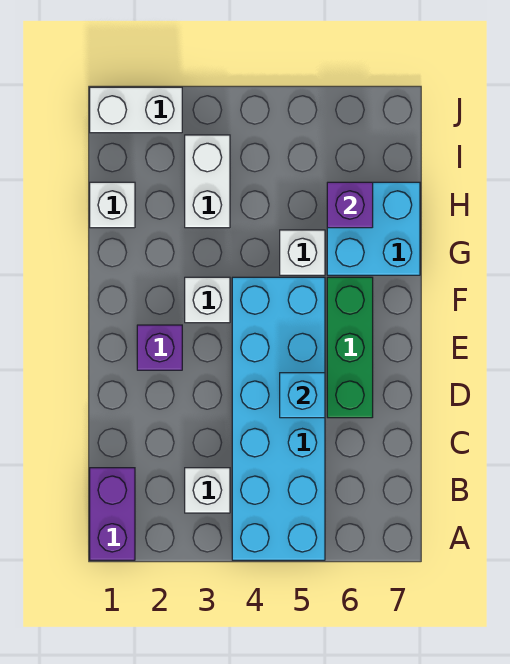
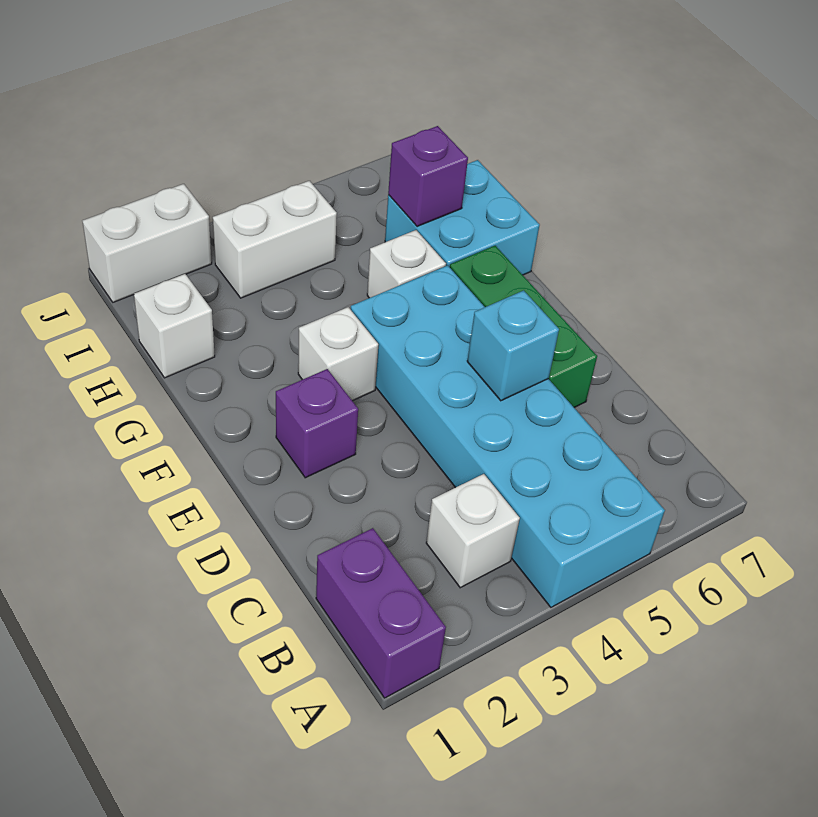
white brick H3:I3 level 1 -> white brick I3:I4 level 1

